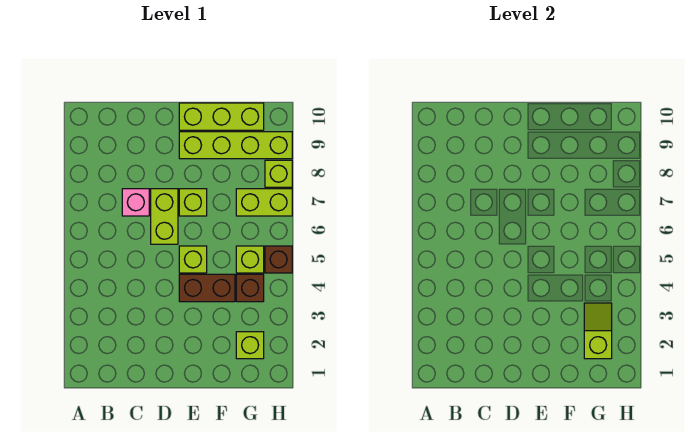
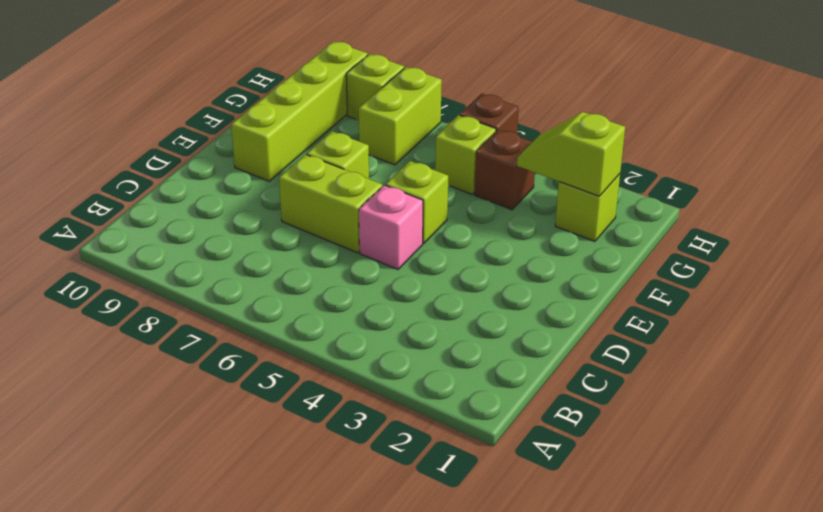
pink brick C7 level 1 -> pink brick D5 level 1
brown brick E4:F4 level 1 -> none
lime brick E10:G10 level 1 -> none

